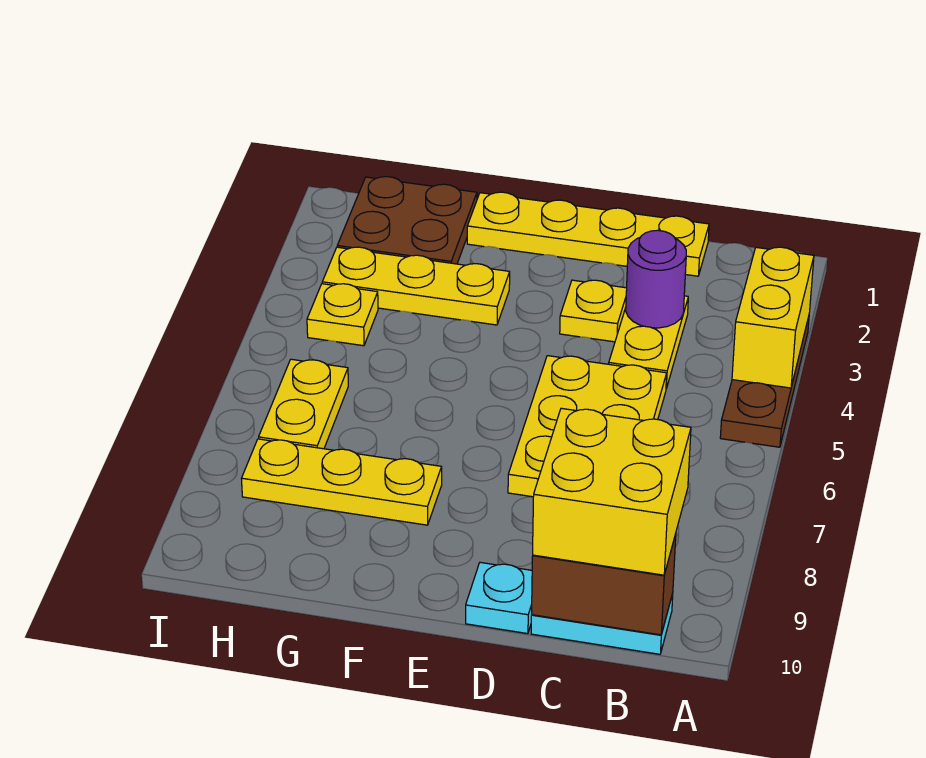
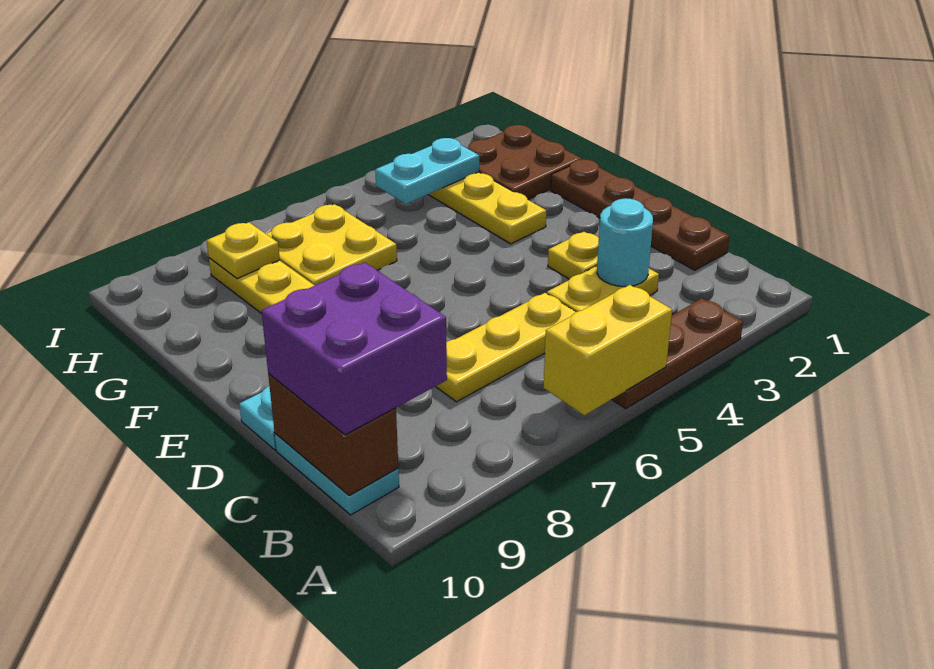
yellow brick A3:A4 level 2 -> yellow brick A5:A6 level 2
yellow brick B9:C10 level 3 -> purple brick B9:C10 level 3
yellow plate C1:F1 level 1 -> brown plate C1:F1 level 1
purple round brick C3 level 2 -> cyan round brick C3 level 2
yellow plate C5:D7 level 1 -> yellow plate C5:C7 level 1
none -> cyan plate H3:H4 level 2
yellow plate H4 level 1 -> yellow plate H8 level 2
yellow plate H6:H7 level 1 -> yellow plate G6:H7 level 1

